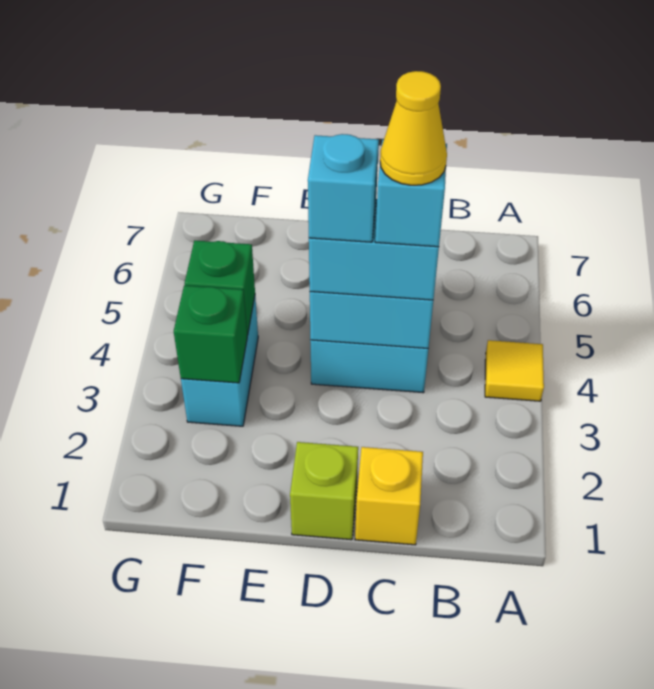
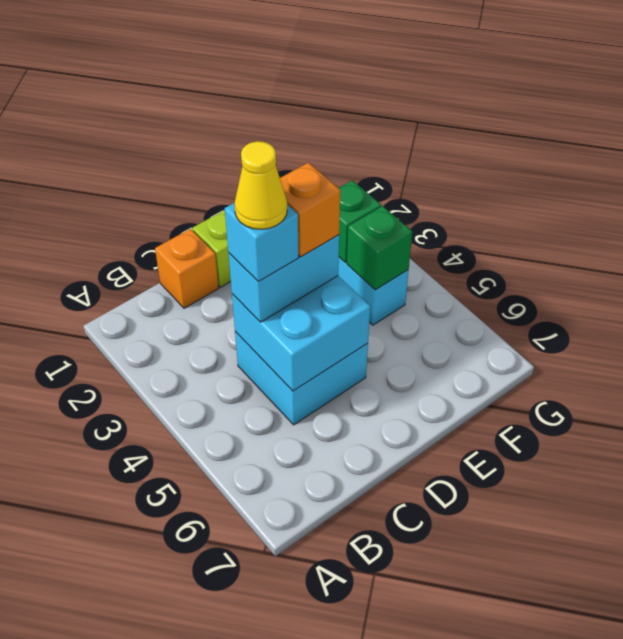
yellow tile A4 level 1 -> none
yellow brick C1 level 1 -> orange brick C1 level 1
cyan brick D4 level 4 -> orange brick D4 level 4

